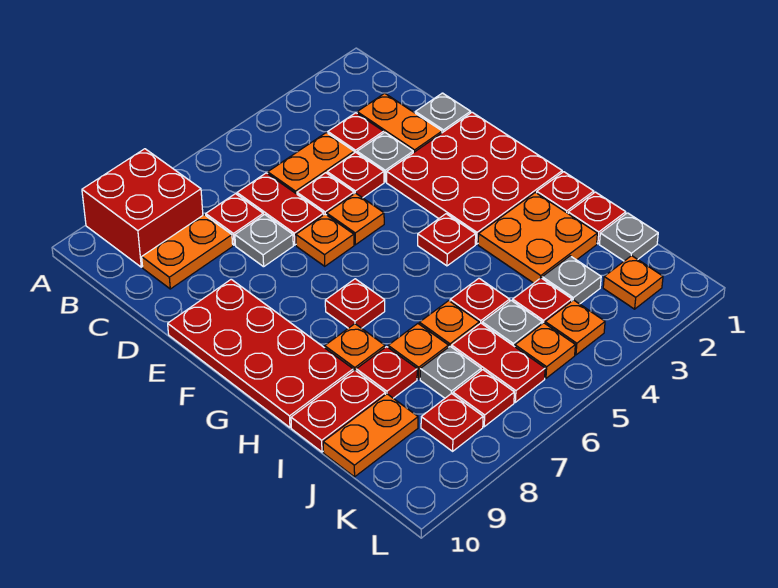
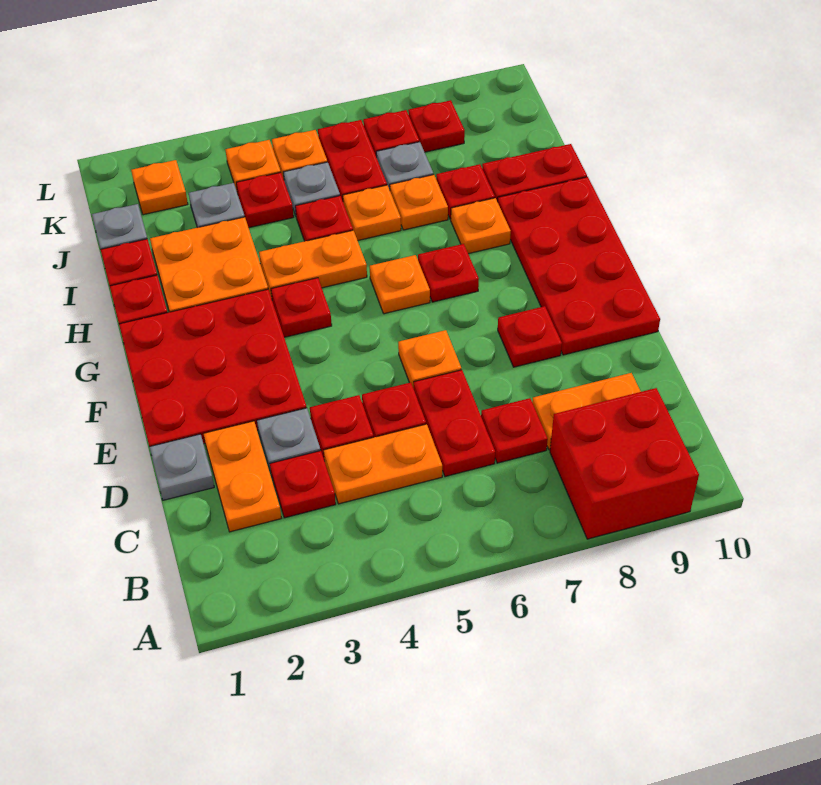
grey plate D7 level 1 -> none
orange plate E5 level 1 -> orange plate G6 level 1
none -> red plate E8 level 1
orange plate J9:J10 level 1 -> orange plate H4:H5 level 1

